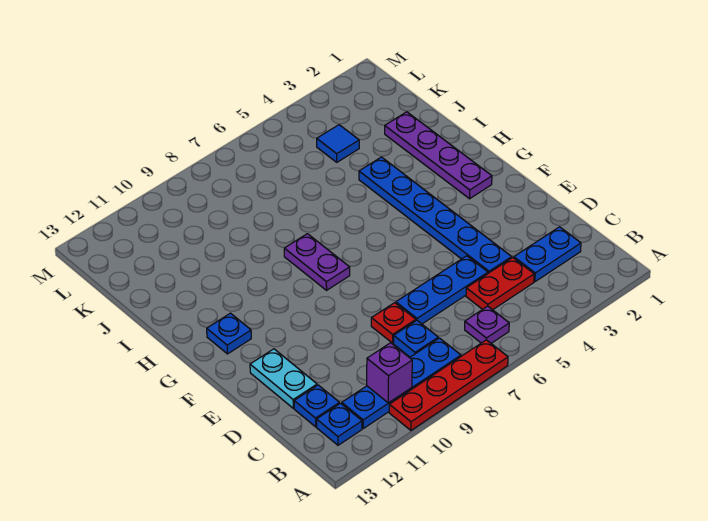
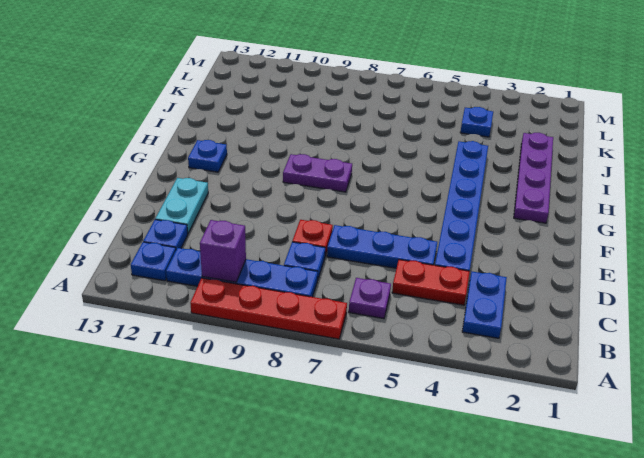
blue plate C2:C3 level 1 -> blue plate B3:C3 level 1
purple plate G8:H8 level 1 -> purple plate G8:G9 level 1
blue tile K4 level 1 -> blue plate K4 level 1

